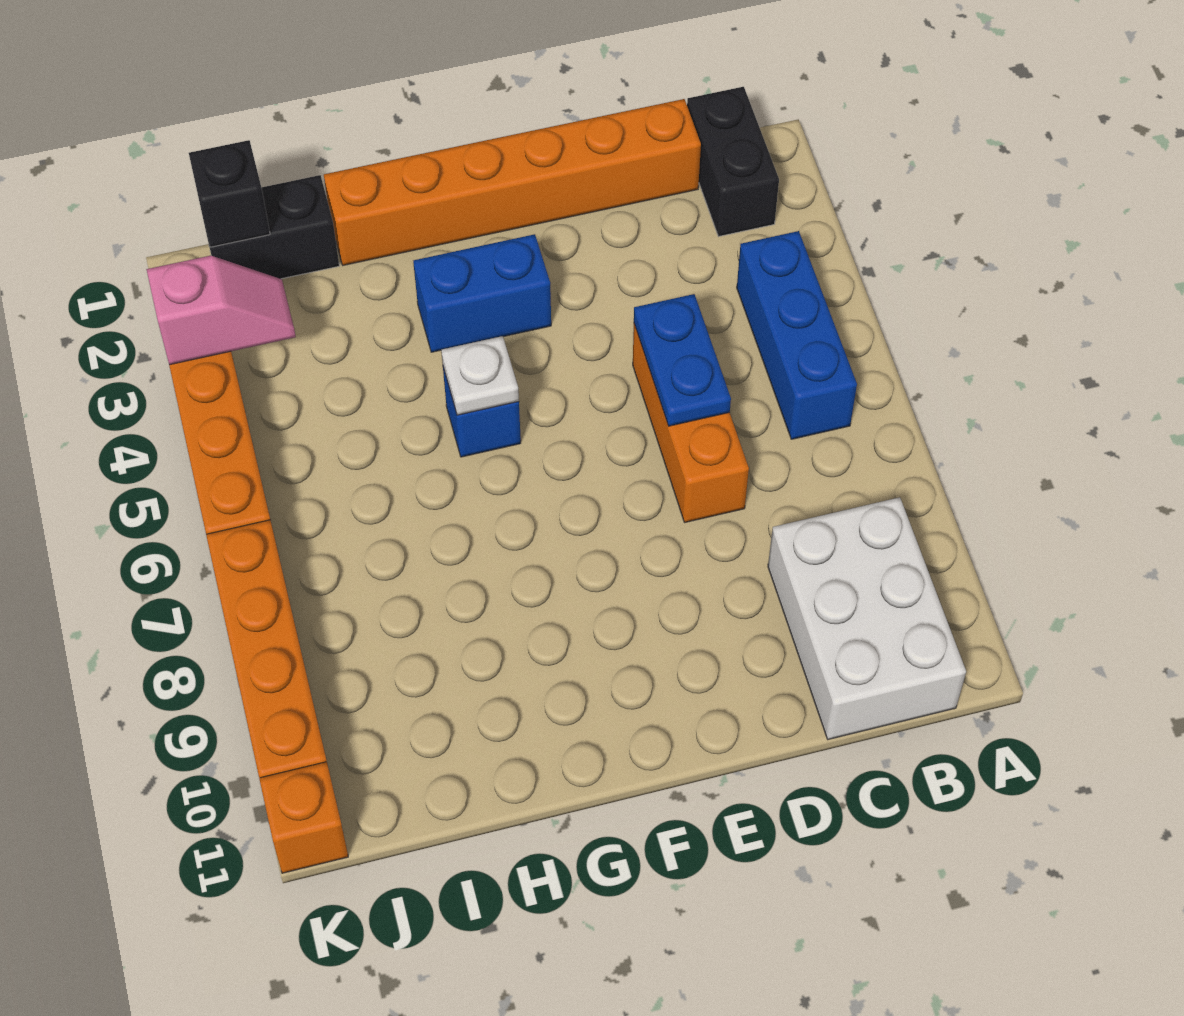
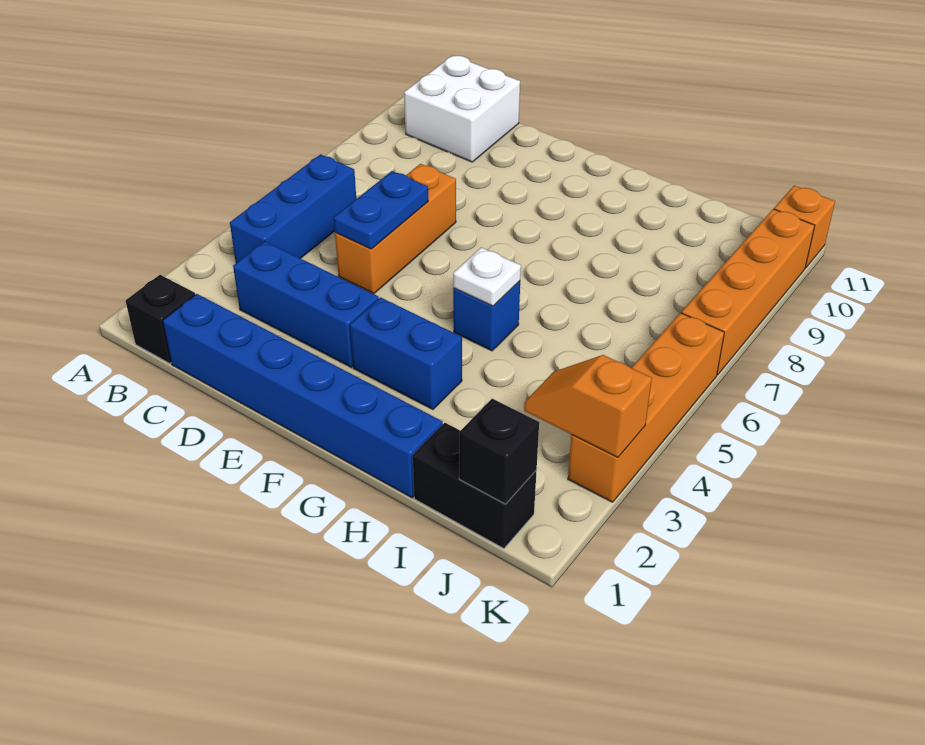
black brick B1:B2 level 1 -> black brick B1 level 1
white brick B9:C11 level 1 -> white brick B10:C11 level 1
orange brick C1:H1 level 1 -> blue brick C1:H1 level 1
none -> blue brick C3:E3 level 1
pink slope J3:K3 level 2 top K -> orange slope J3:K3 level 2 top K

